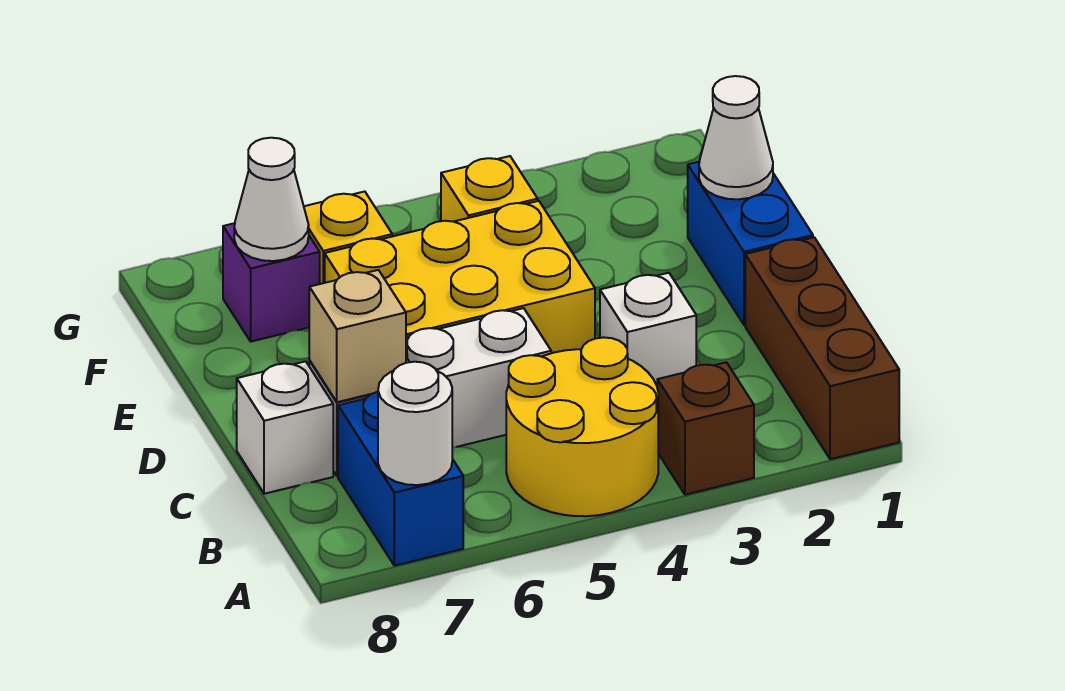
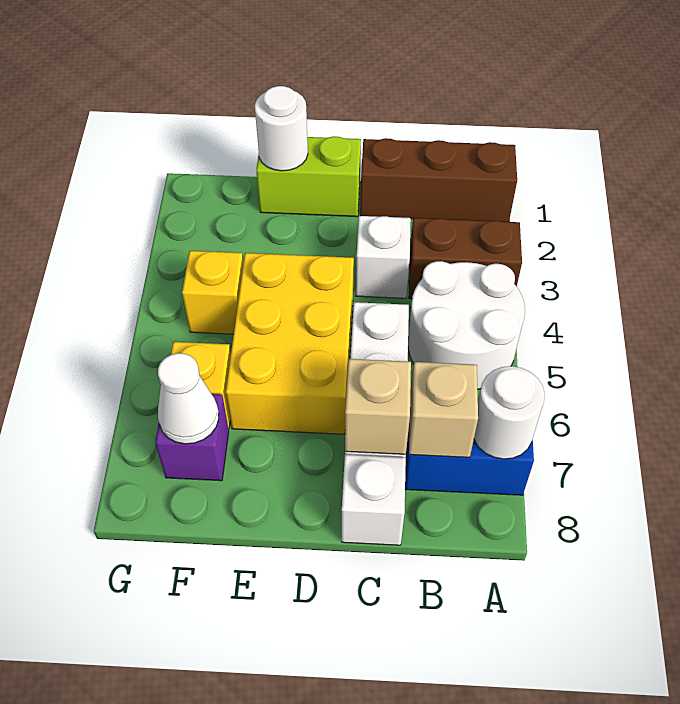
brown brick A3 level 1 -> brown brick A3:B3 level 1
yellow round brick A4:B5 level 1 -> white round brick A4:B5 level 1
none -> tan brick B7 level 2
blue brick D1:E1 level 1 -> lime brick D1:E1 level 1
white cone E1 level 2 -> white round brick E1 level 2

